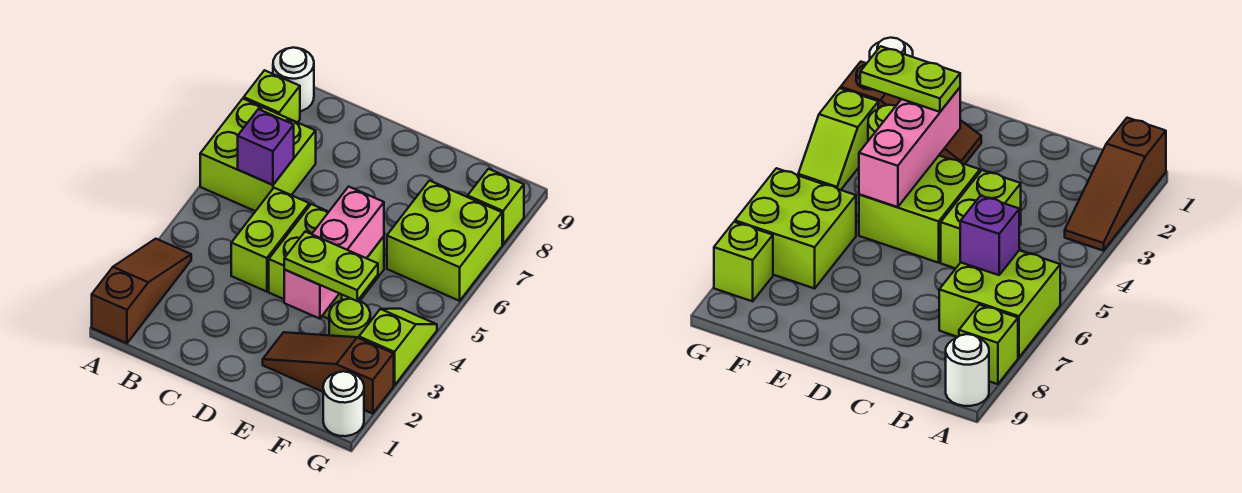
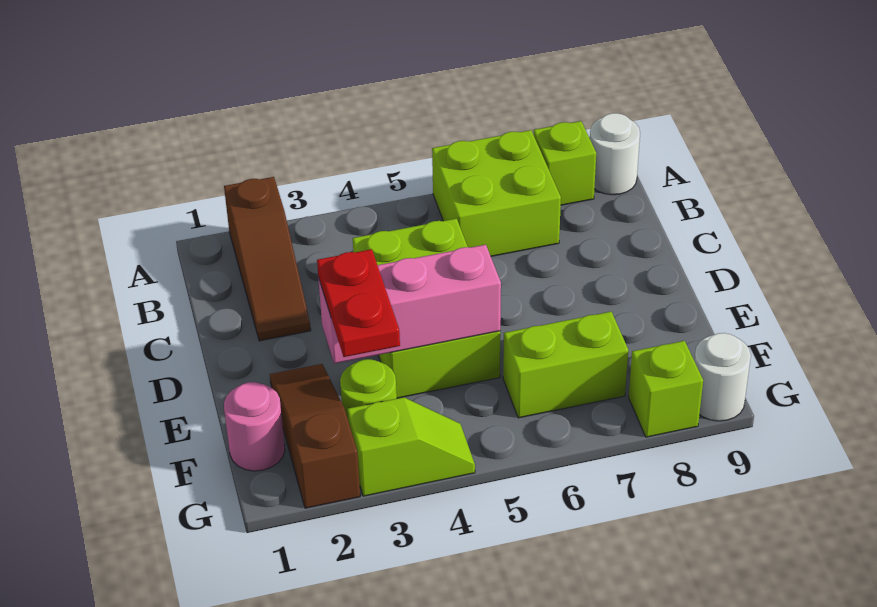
brown slope A1:A3 level 1 top 1 -> brown slope A2:C2 level 1 top A
purple brick B6 level 2 -> none
lime plate E3:F3 level 3 -> red plate E3:F3 level 3
none -> pink round brick F1 level 1
lime brick F6:G7 level 1 -> lime brick F6:F7 level 1
white round brick G1 level 1 -> white round brick G9 level 1

